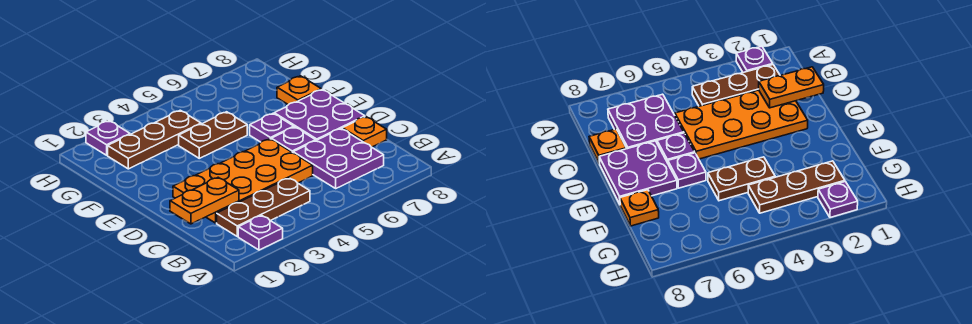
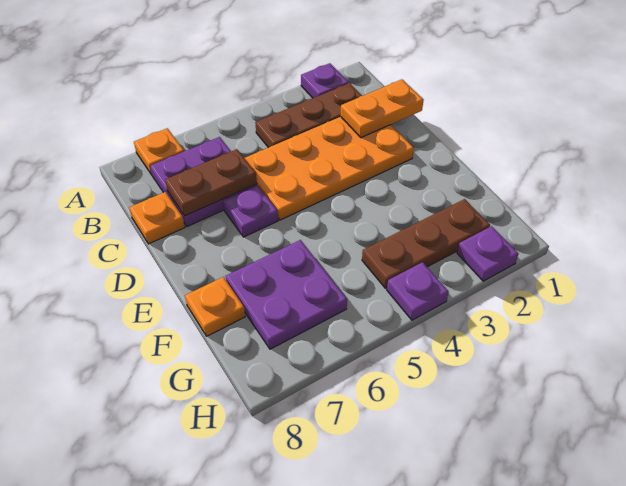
none -> orange plate A7 level 1
purple plate D7:E8 level 1 -> purple plate F6:G7 level 1
purple plate E6 level 1 -> purple plate H4 level 1
brown plate F4:F5 level 1 -> brown plate C6:C7 level 2

